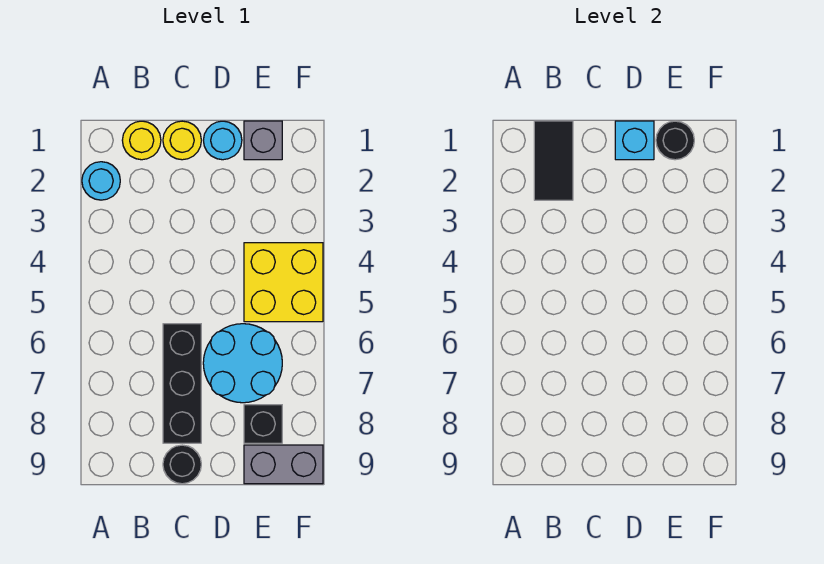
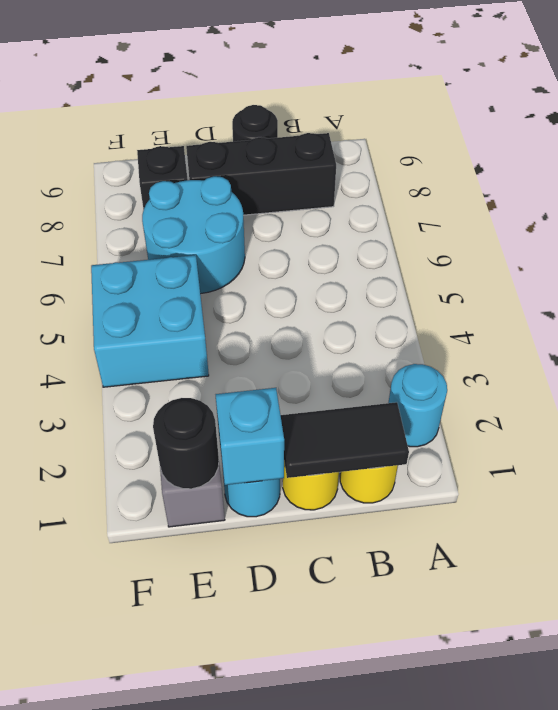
black tile B1:B2 level 2 -> black tile B1:C1 level 2
black brick C6:C8 level 1 -> black brick B8:D8 level 1
yellow brick E4:F5 level 1 -> cyan brick E4:F5 level 1
grey brick E9:F9 level 1 -> none

